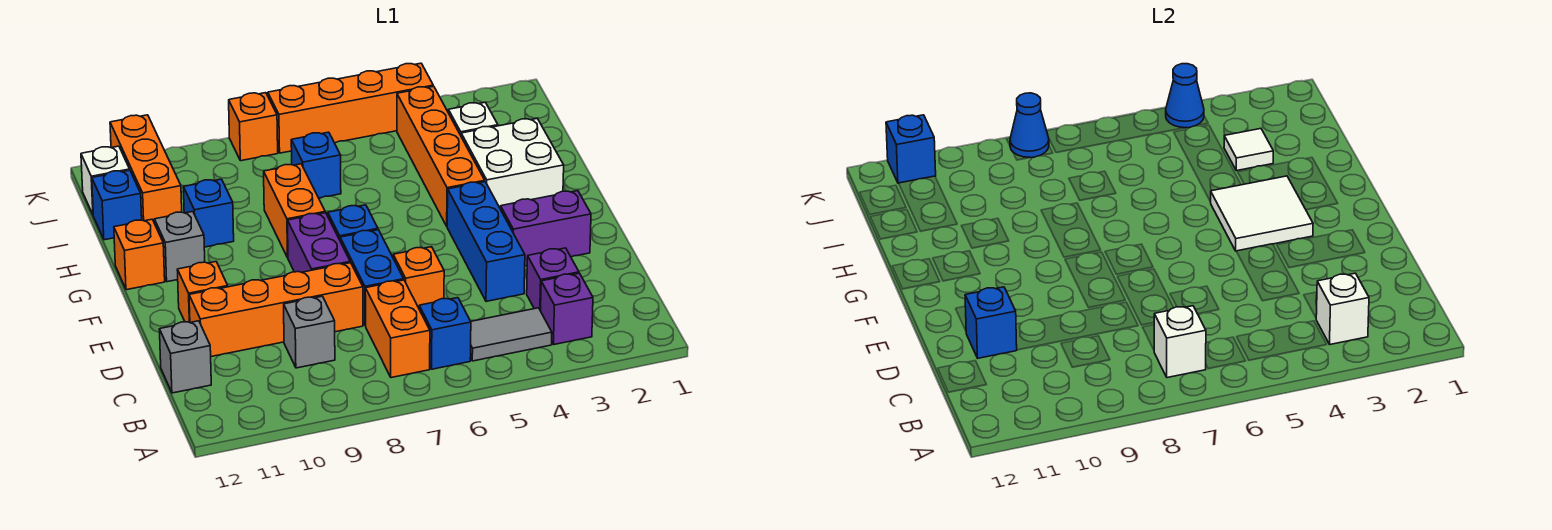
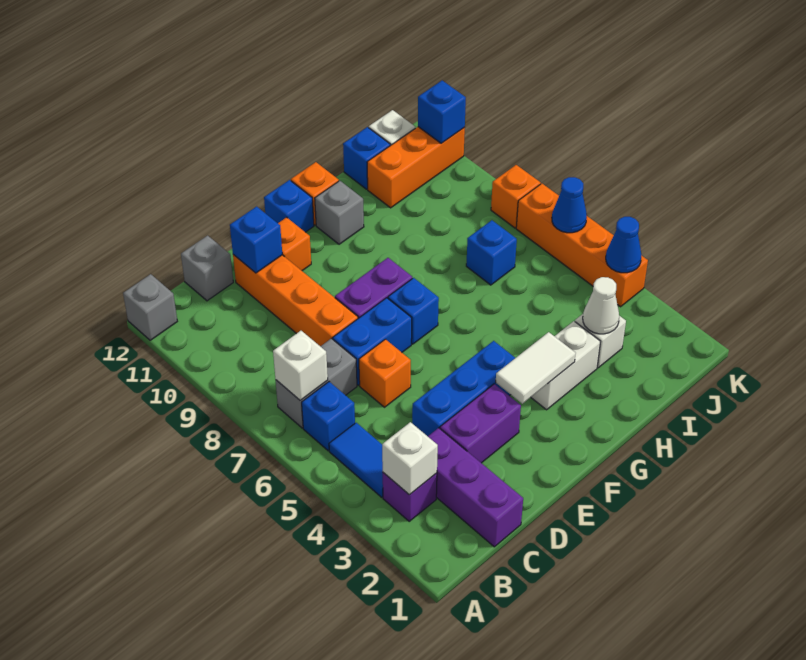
grey tile B4:B5 level 1 -> blue tile B4:B5 level 1
orange brick B7:C7 level 1 -> grey brick B7:C7 level 1
purple brick C3 level 1 -> purple brick C1:C3 level 1
grey brick C9 level 1 -> grey brick A12 level 1
purple brick E2:E3 level 1 -> purple brick D3:E3 level 1
white tile F3:G4 level 2 -> white tile F3:G3 level 2
white brick G2:H3 level 1 -> white brick G3:H3 level 1
orange brick G4:J4 level 1 -> none
orange brick G8:H8 level 1 -> none
blue brick H10 level 1 -> blue brick F12 level 1
white tile I3 level 2 -> white cone I3 level 2
blue cone K8 level 2 -> blue cone K6 level 2

